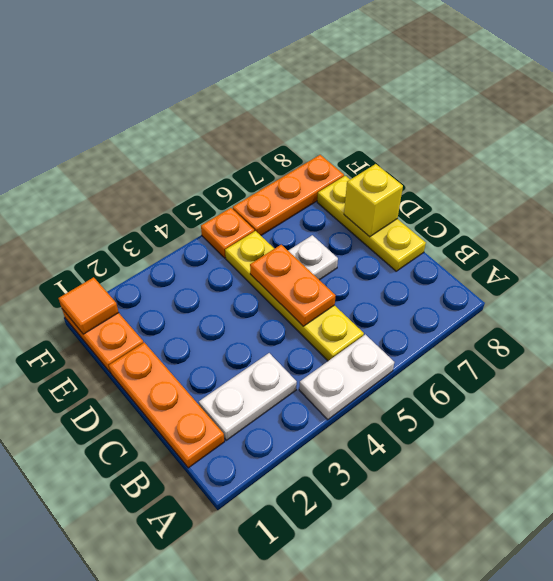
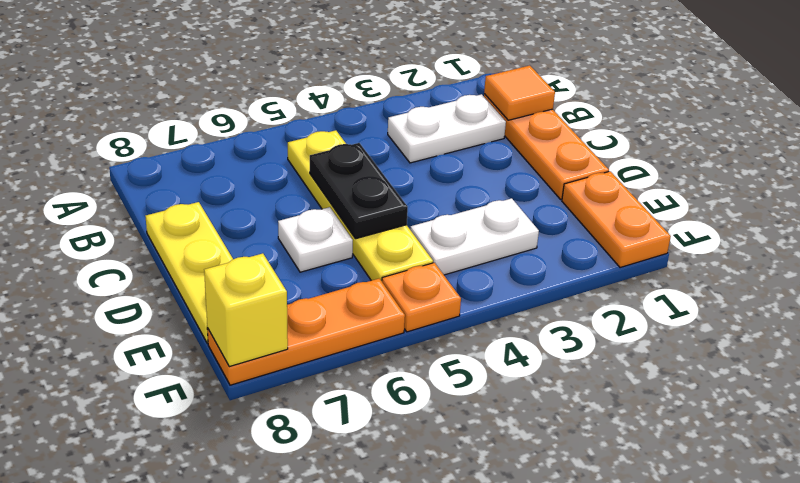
white plate A4:A5 level 1 -> white plate E3:E4 level 1
orange plate C5:D5 level 2 -> black plate C5:D5 level 2
yellow brick D8 level 2 -> yellow brick F8 level 2
orange tile F1 level 2 -> orange tile B1 level 2

